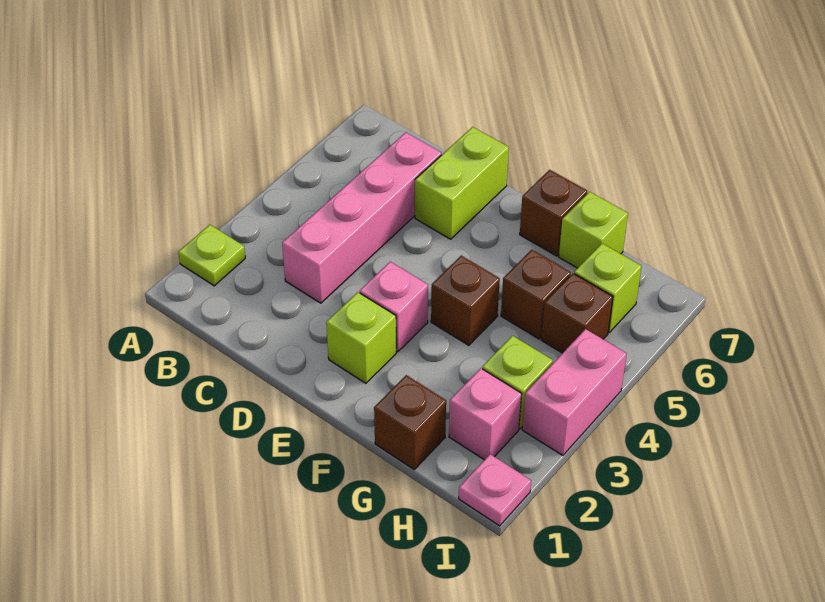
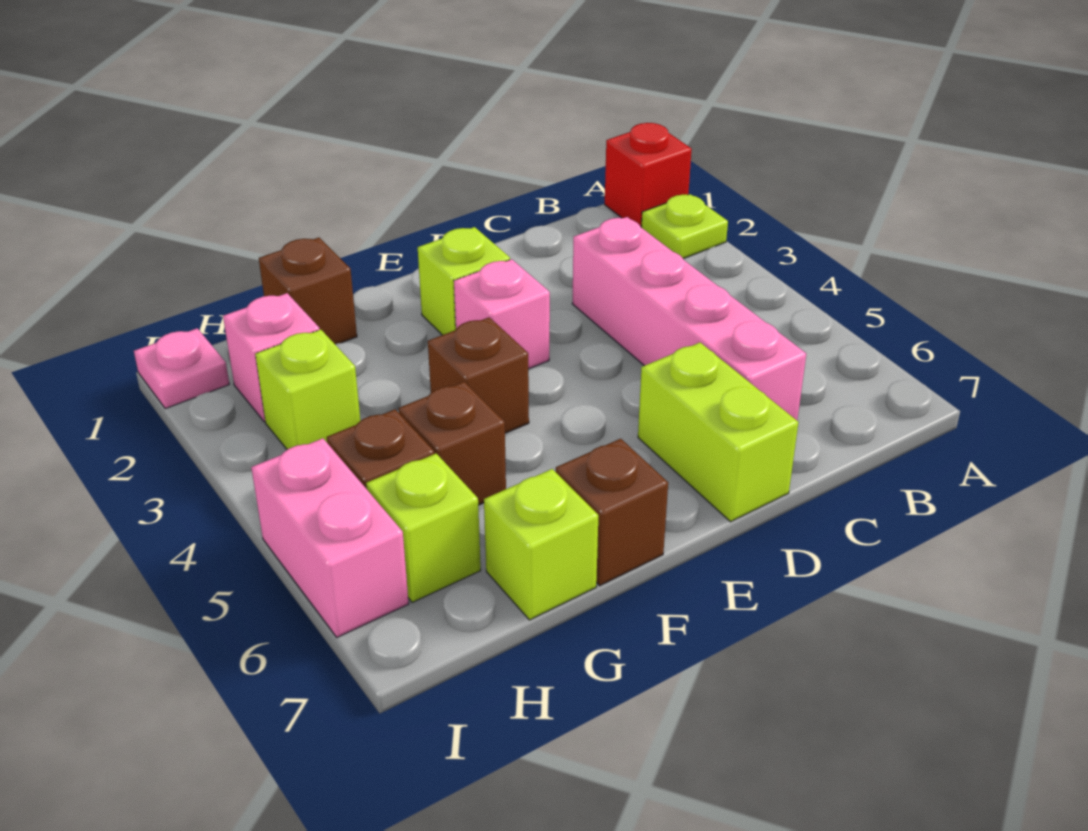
none -> red brick A1 level 1
pink brick I3:I4 level 1 -> pink brick I5:I6 level 1

